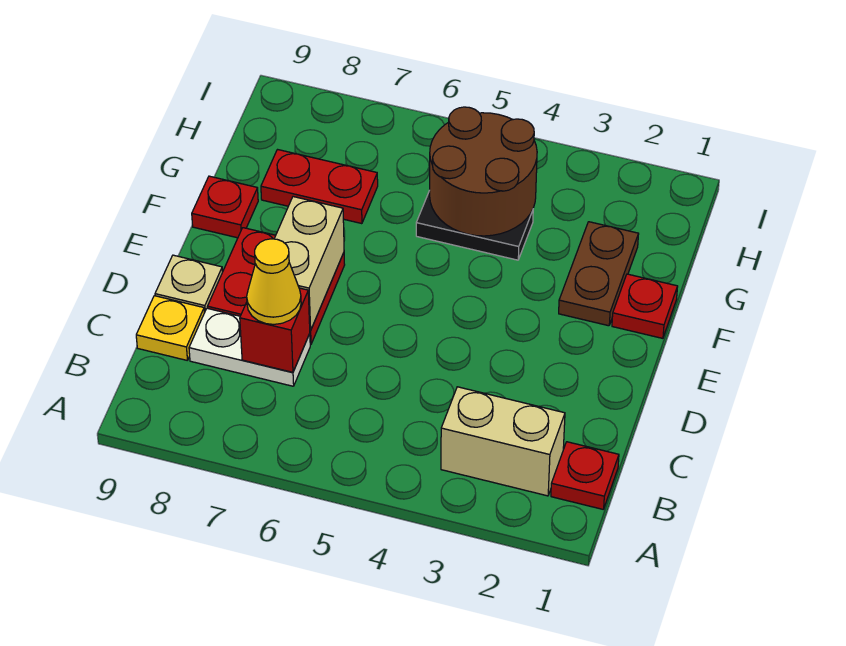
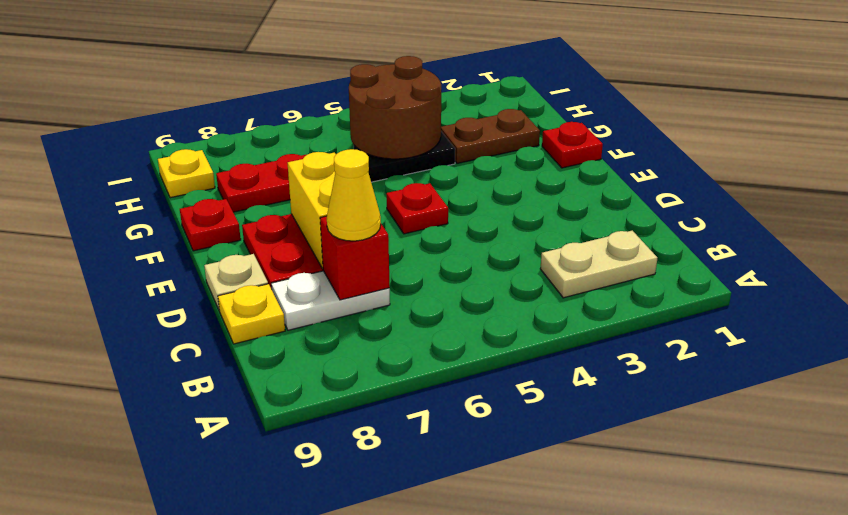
red plate B1 level 1 -> red plate E5 level 1
tan brick B2:B3 level 1 -> tan plate B2:B3 level 1
tan brick D7:E7 level 2 -> yellow brick D7:E7 level 2
brown plate F2:G2 level 1 -> brown plate G2:G3 level 1
none -> yellow plate H9 level 1

